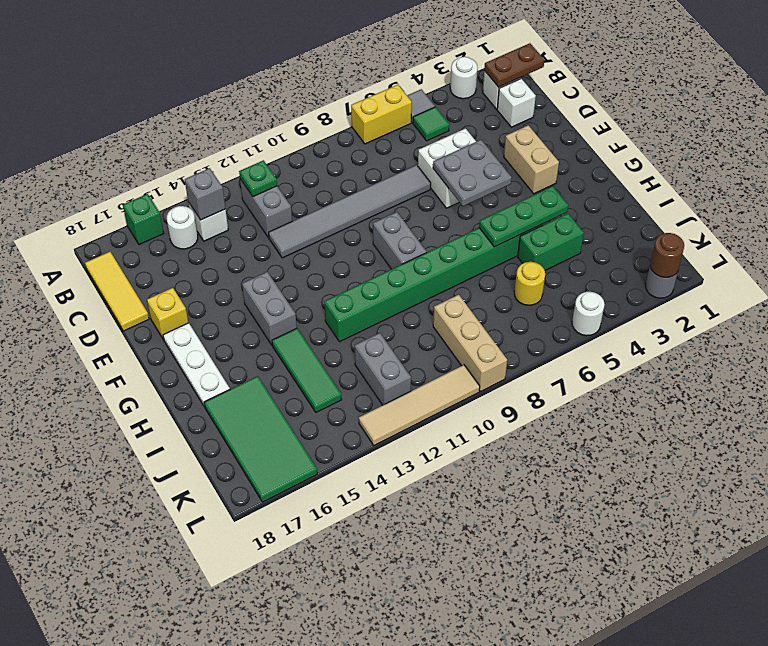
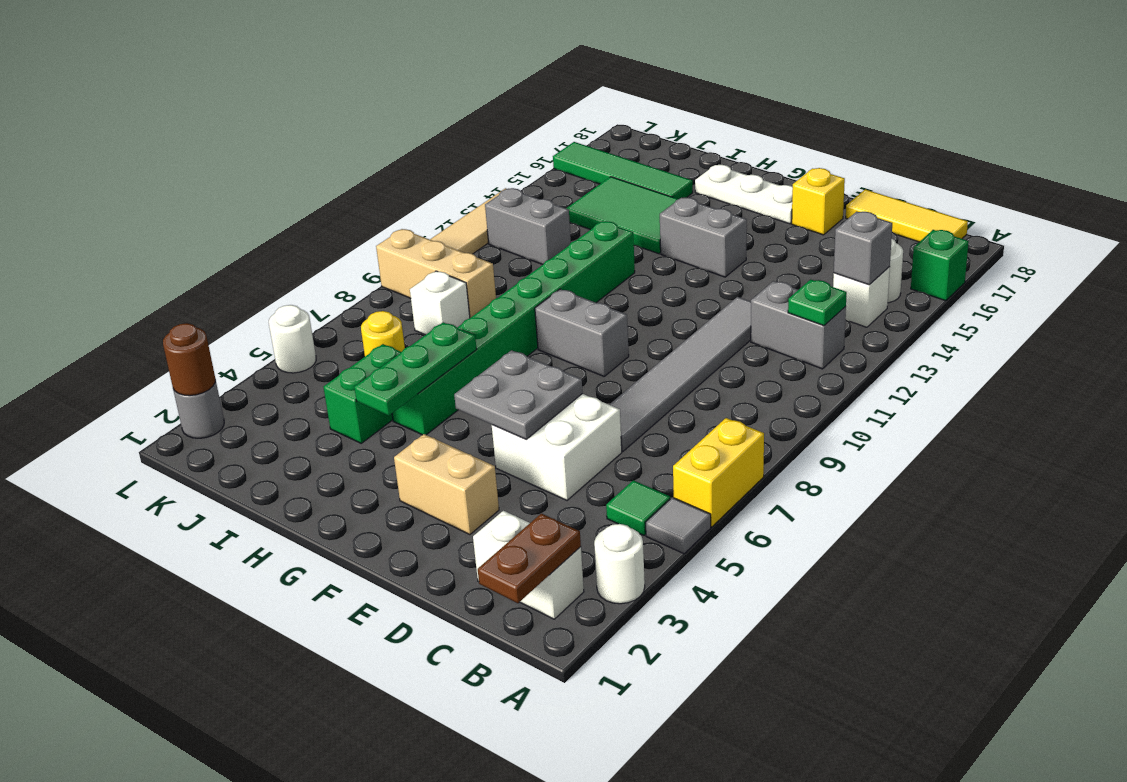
green tile H14:J14 level 1 -> green tile H14:J15 level 1
green tile I16:L17 level 1 -> green tile I16:L16 level 1
none -> white brick J8 level 1

